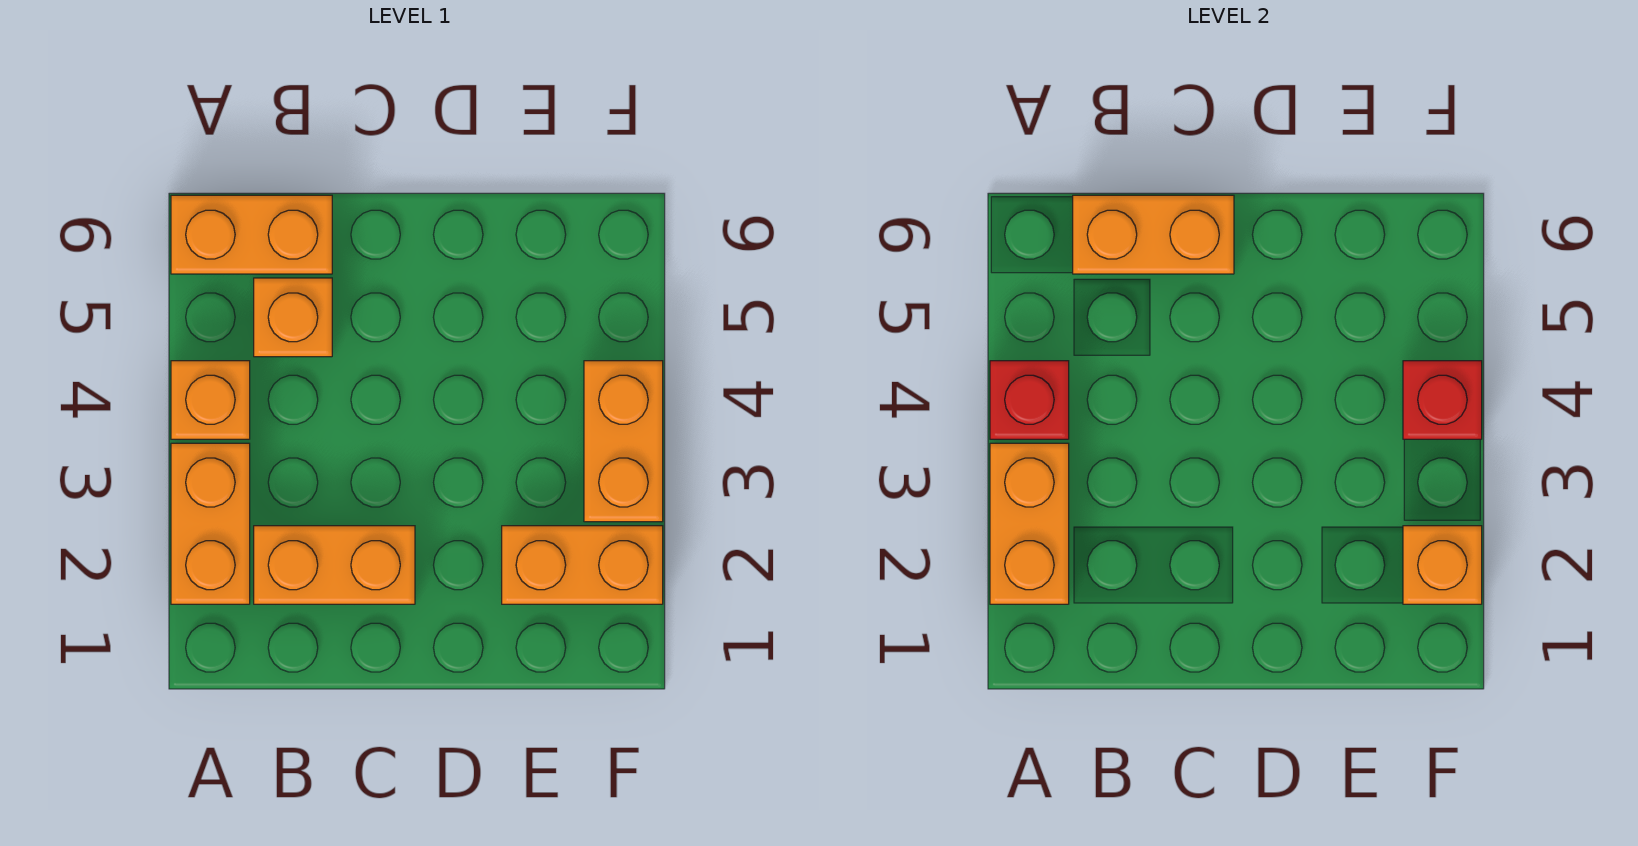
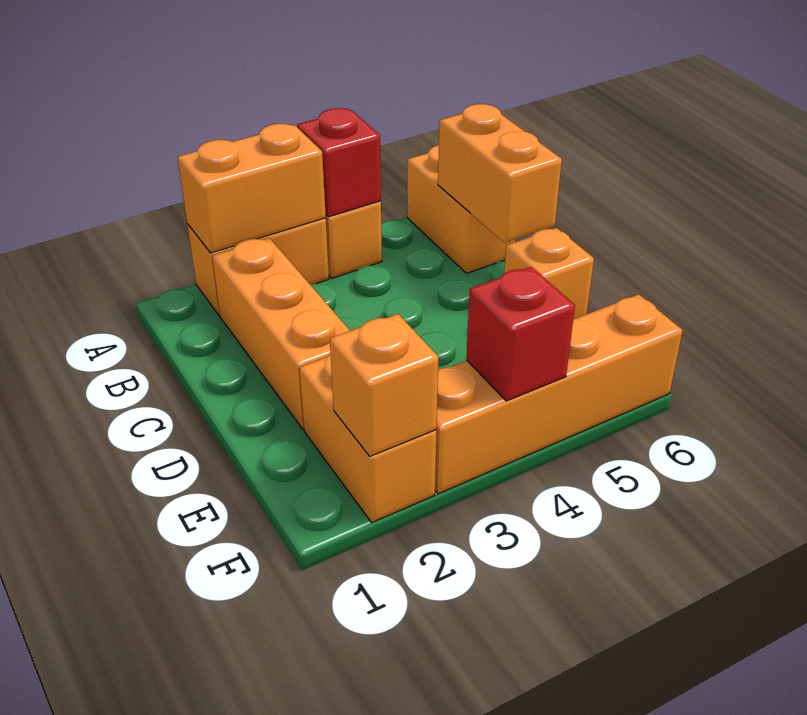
orange brick B2:C2 level 1 -> orange brick B2:D2 level 1
orange brick B5 level 1 -> orange brick D6 level 1
orange brick F3:F4 level 1 -> orange brick F3:F6 level 1

